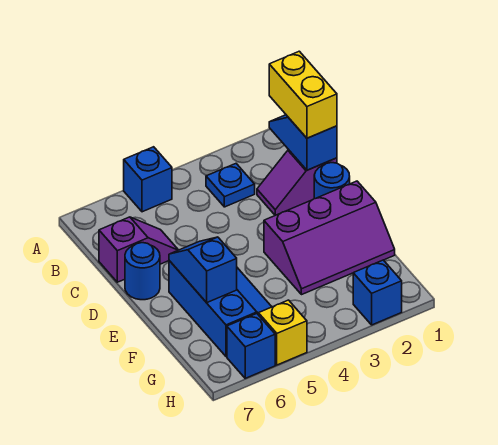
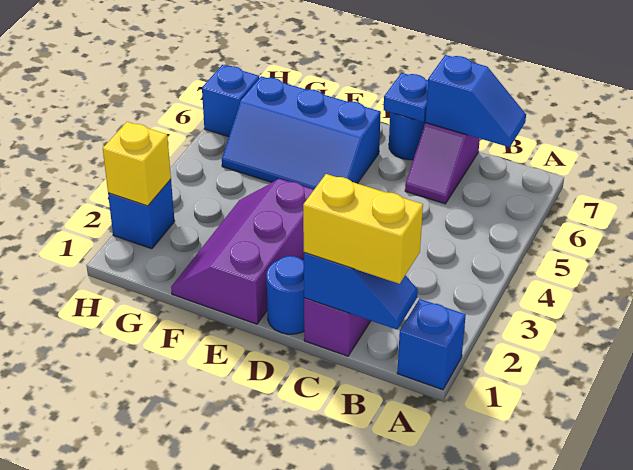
blue brick A5 level 1 -> blue brick A1 level 1
blue plate B3 level 1 -> blue plate D7 level 2
blue slope E6:F6 level 2 top F -> blue slope B7:C7 level 2 top C
yellow brick H5 level 1 -> yellow brick H2 level 2

